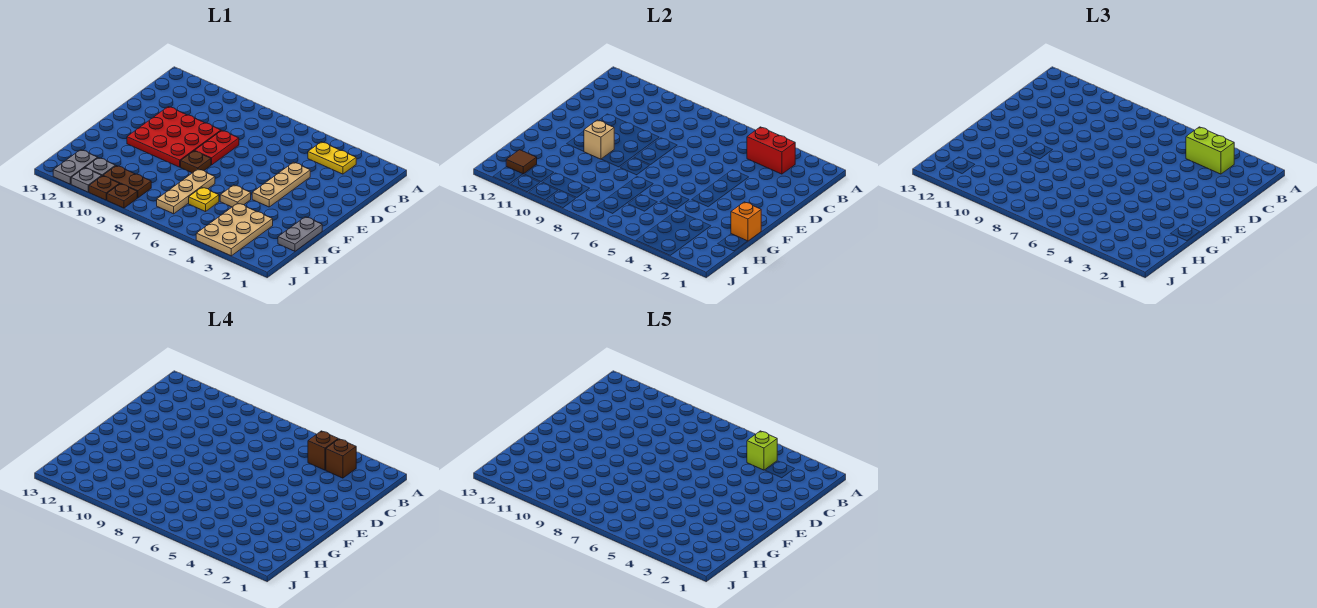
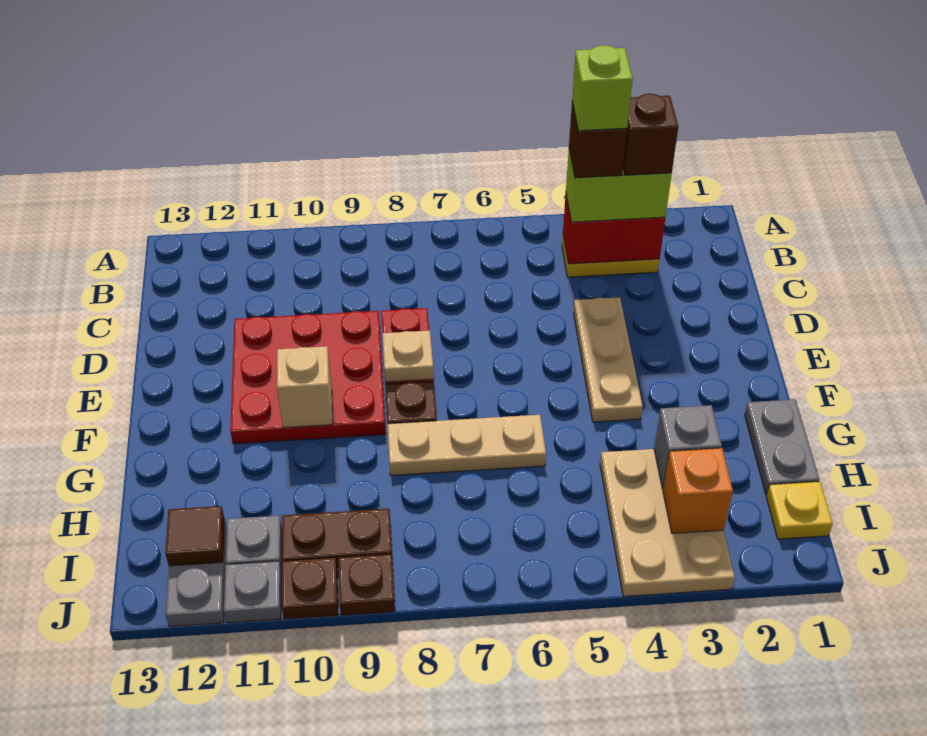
orange brick G1 level 2 -> orange brick I3 level 2
tan plate G5 level 1 -> tan plate E8 level 2
tan plate G7:I7 level 1 -> tan plate G6:G8 level 1
none -> grey brick H3 level 2
yellow plate H6 level 1 -> yellow plate I1 level 1

